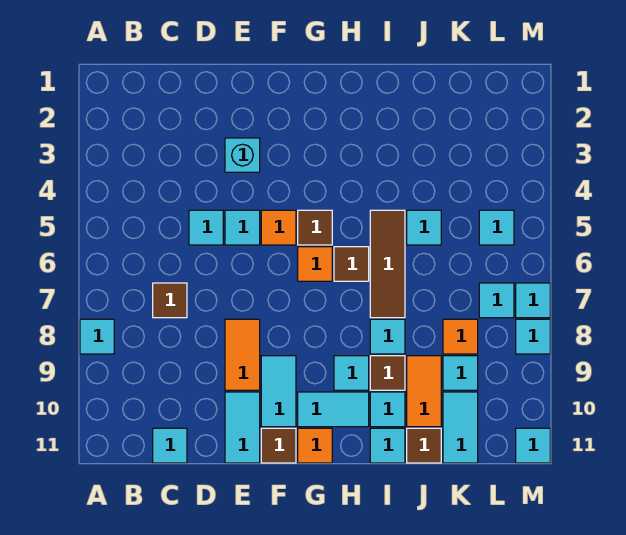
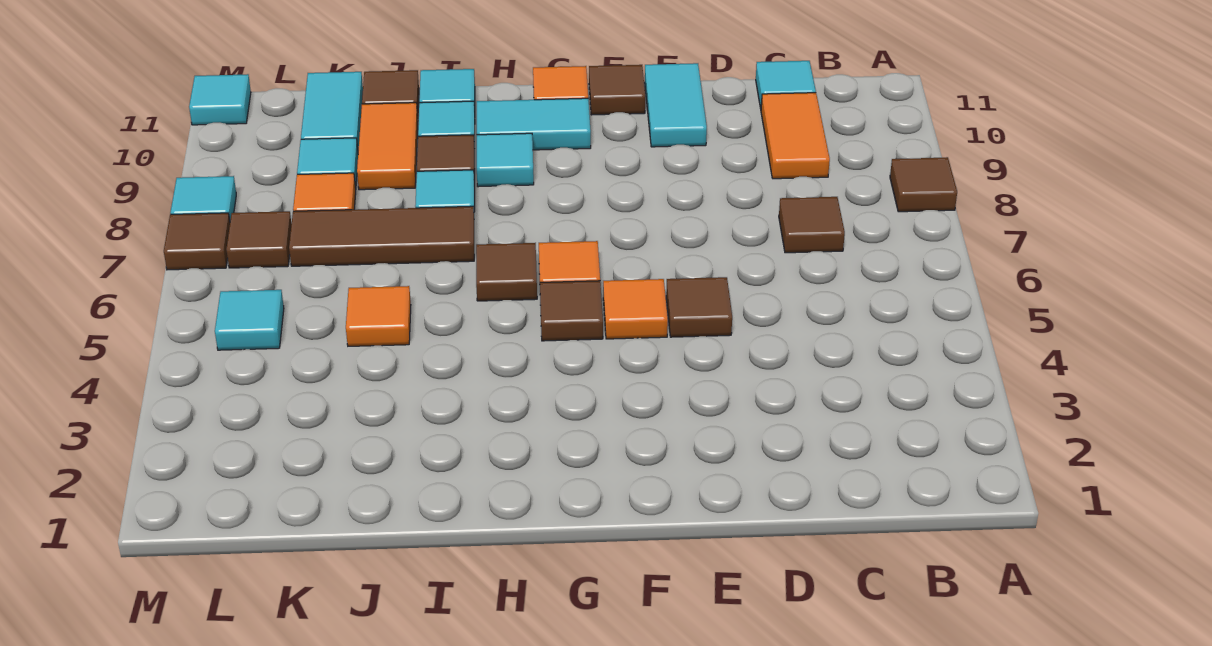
cyan tile A8 level 1 -> brown tile A8 level 1
cyan tile D5 level 1 -> none
cyan brick E3 level 1 -> none
cyan tile E5 level 1 -> brown tile E5 level 1
orange tile E8:E9 level 1 -> orange tile C9:C10 level 1
cyan tile F9:F10 level 1 -> none
brown tile I5:I7 level 1 -> brown tile I7:K7 level 1
cyan tile J5 level 1 -> orange tile J5 level 1
cyan tile L7 level 1 -> brown tile L7 level 1
cyan tile M7 level 1 -> brown tile M7 level 1

